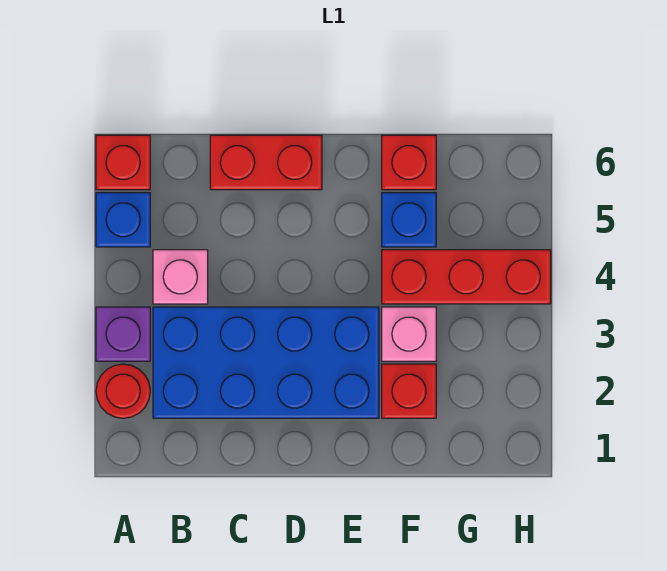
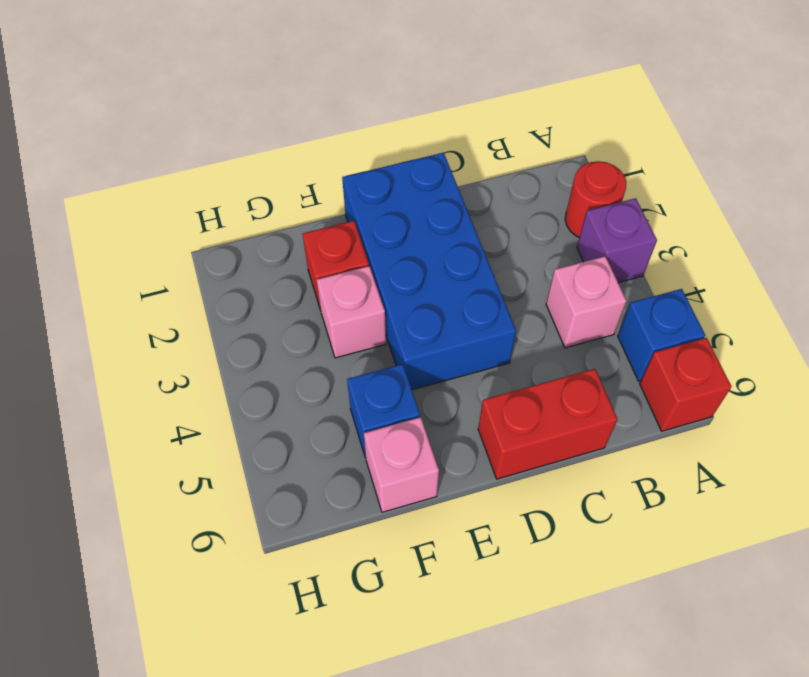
blue brick B2:E3 level 1 -> blue brick D1:E4 level 1
red brick F4:H4 level 1 -> none
red brick F6 level 1 -> pink brick F6 level 1

